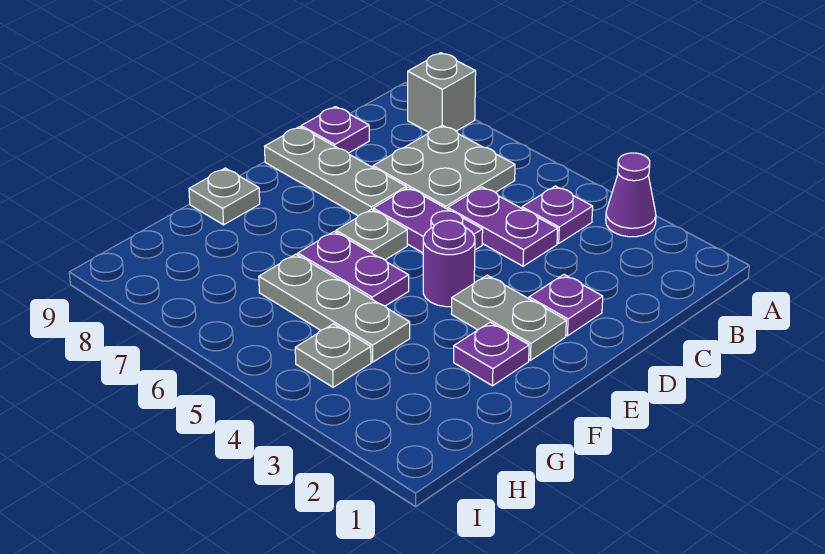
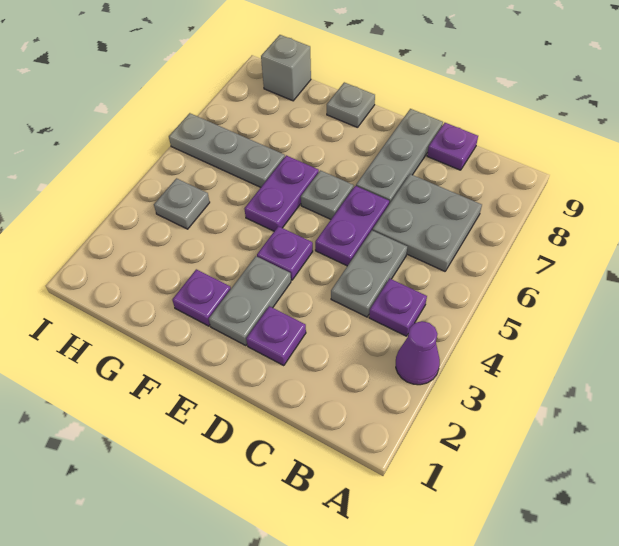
grey brick A8 level 1 -> grey brick H9 level 1
purple plate C4:C5 level 1 -> grey plate C4:C5 level 1
purple round brick E4 level 1 -> purple plate E4 level 1
grey plate G4:G6 level 1 -> grey plate G6:I6 level 1

